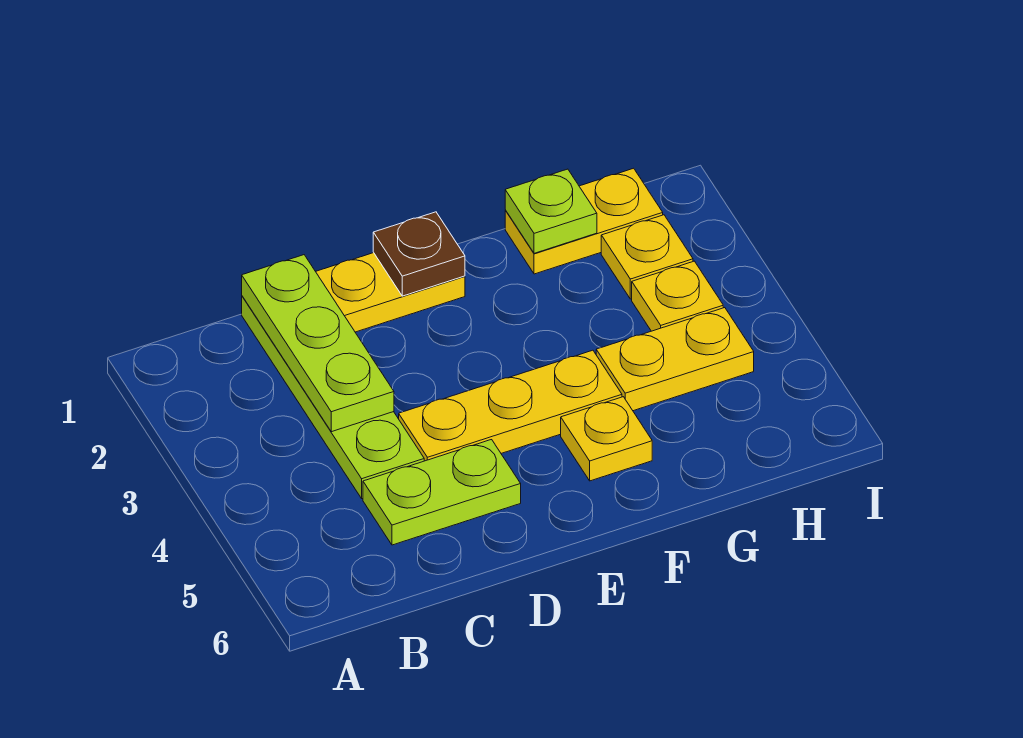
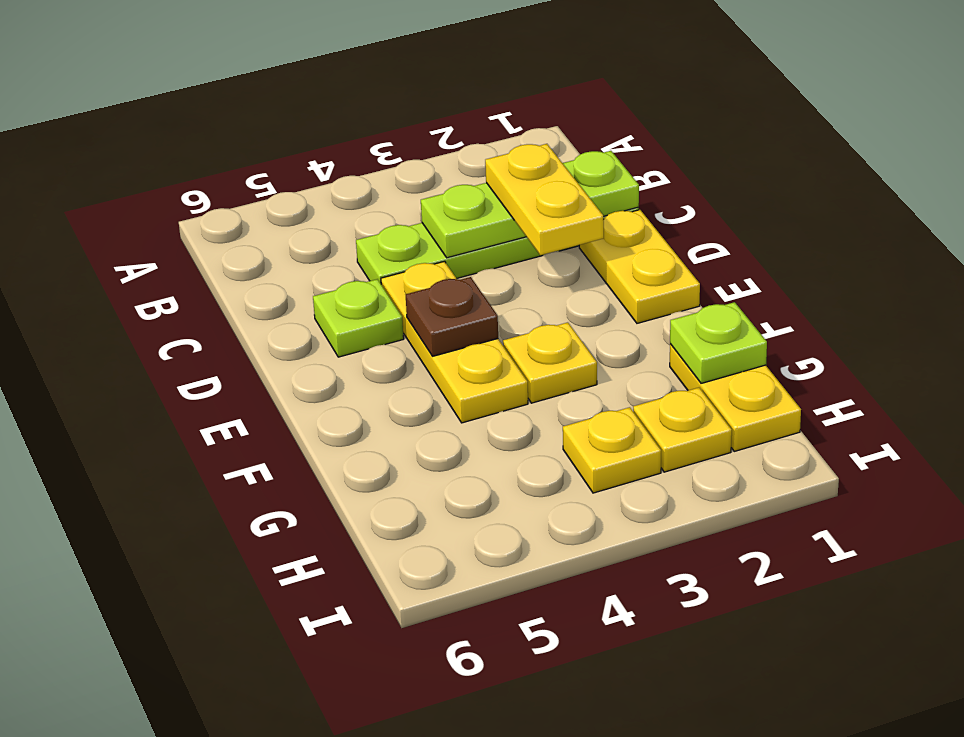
lime plate C5:D5 level 1 -> lime plate D5 level 1
brown plate E1 level 2 -> brown plate E4 level 2
yellow plate F5 level 1 -> yellow plate F3 level 1
yellow plate G4:H4 level 1 -> yellow plate C2:D2 level 3

